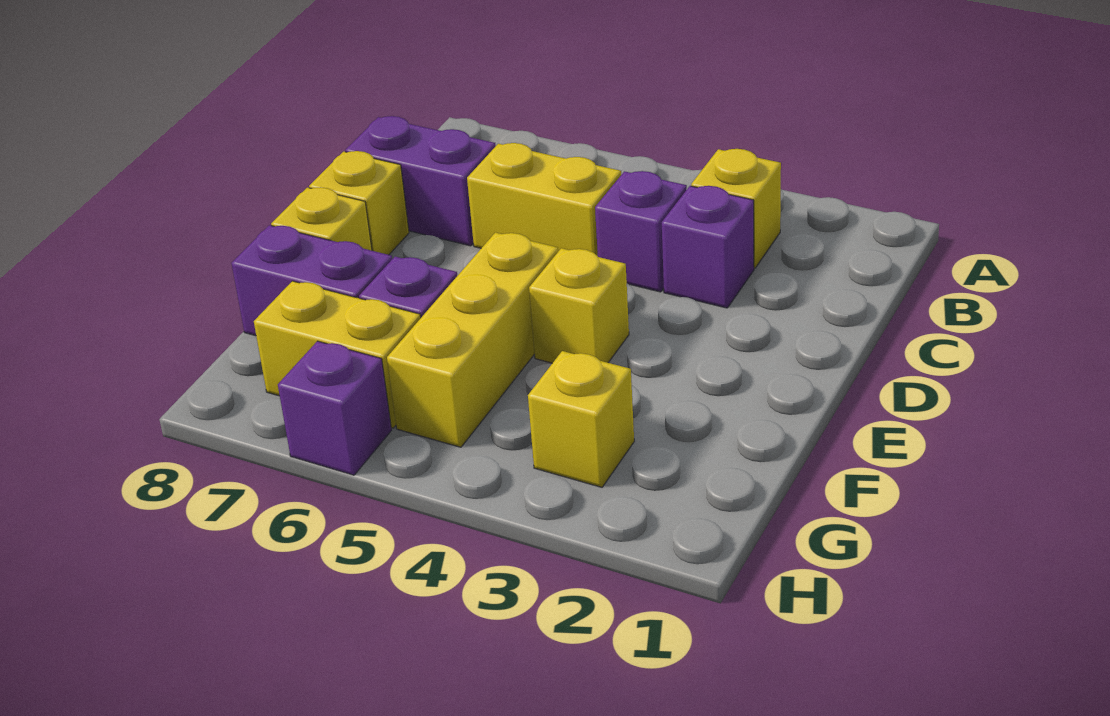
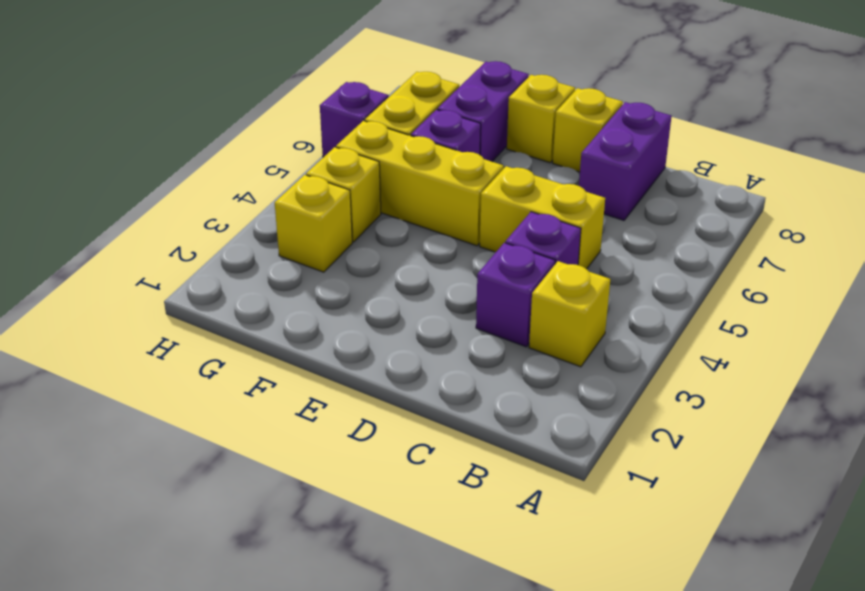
yellow brick C5:C6 level 1 -> yellow brick C5:D5 level 1
yellow brick E4 level 1 -> yellow brick G4 level 1

